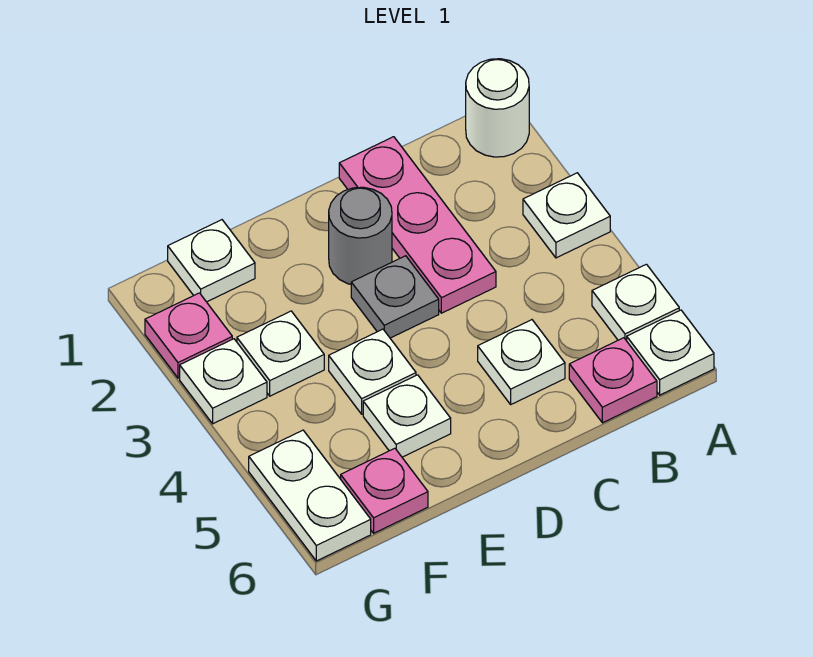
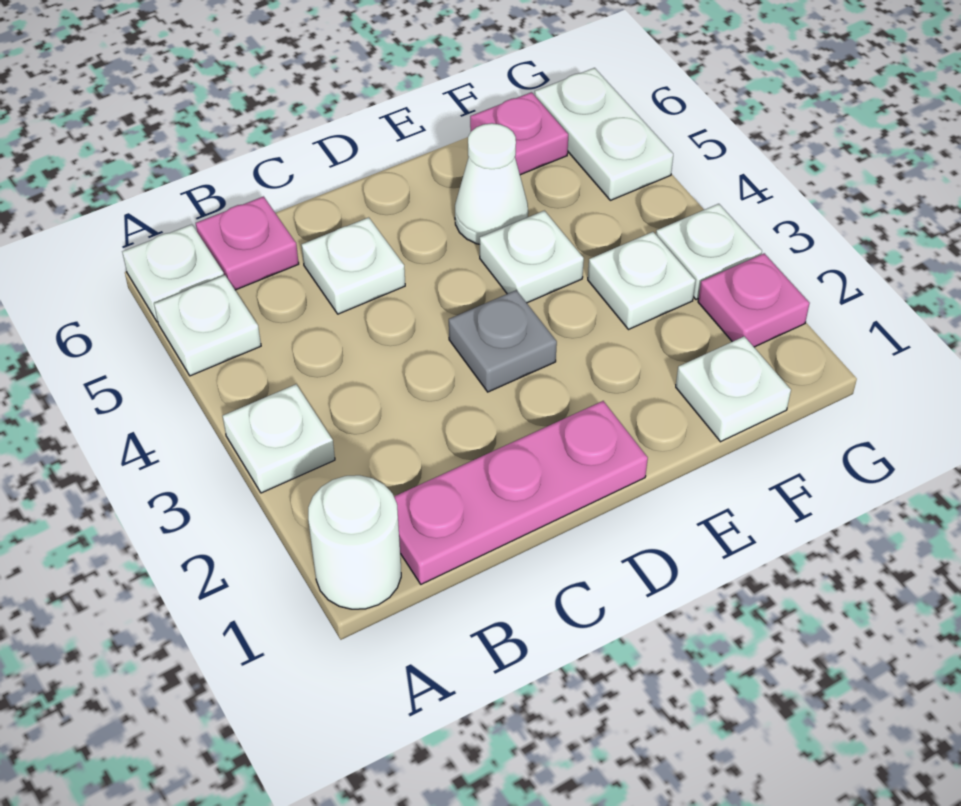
pink plate C1:C3 level 1 -> pink plate B1:D1 level 1
grey round brick D2 level 1 -> none
white plate E5 level 1 -> white cone E5 level 1

